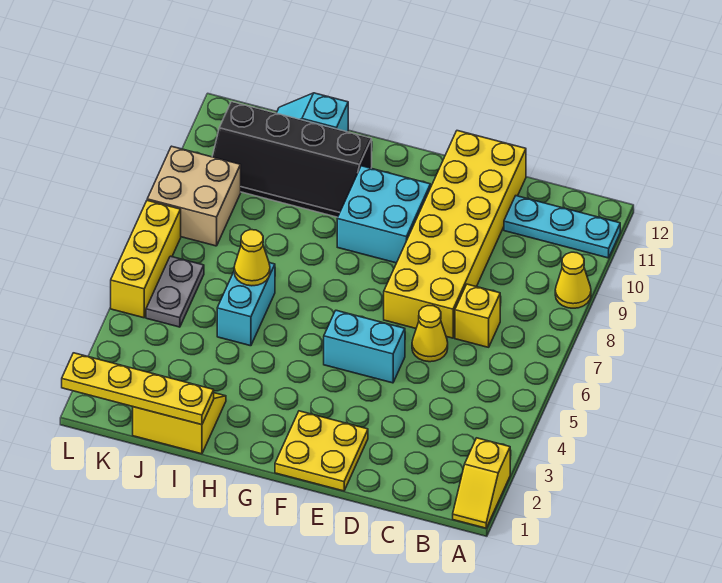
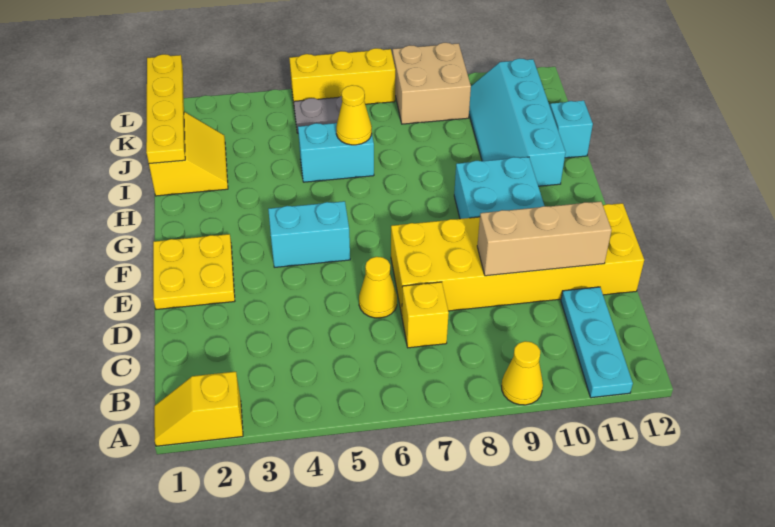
none -> tan brick D9:D11 level 2
cyan brick E5:F5 level 1 -> cyan brick F4:F5 level 1
black slope H10:K11 level 1 top 11 -> cyan slope H10:K11 level 1 top 11

